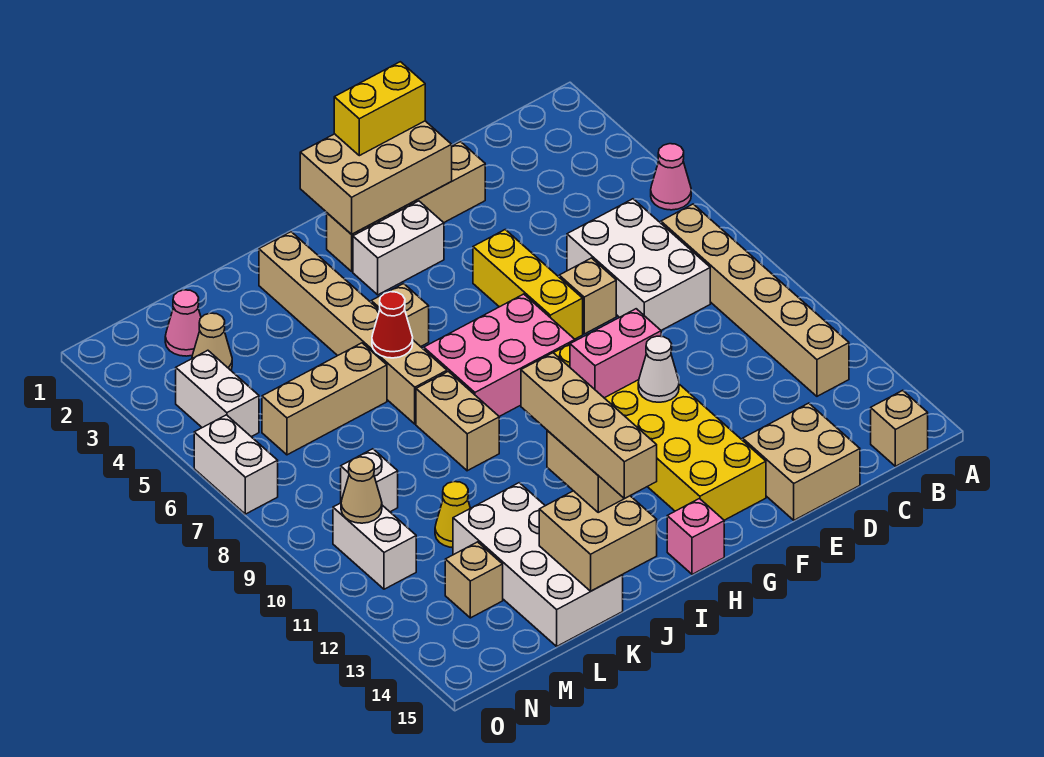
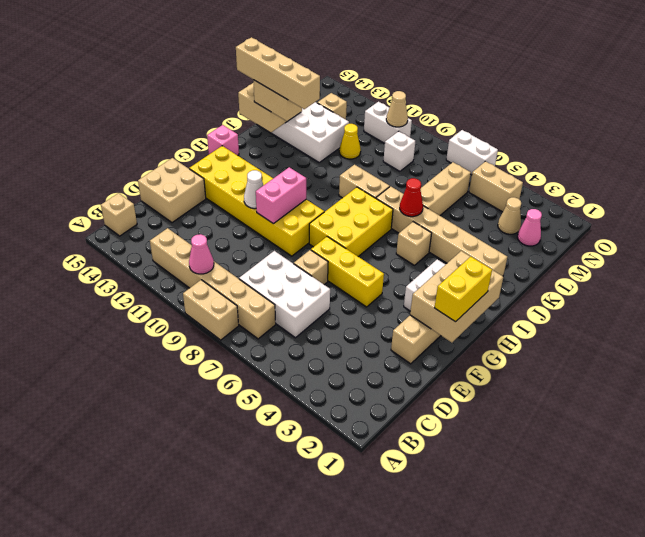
pink cone A5 level 1 -> pink cone B10 level 2
none -> tan brick A8:A9 level 1
pink brick G7:I8 level 1 -> yellow brick G7:I8 level 1
white brick N4:N5 level 1 -> tan brick N4:N5 level 1

